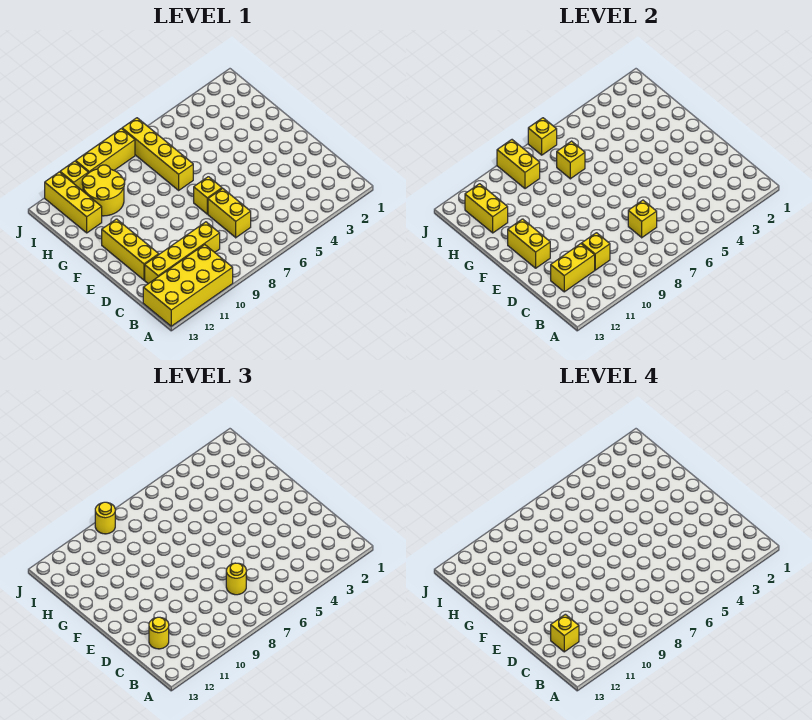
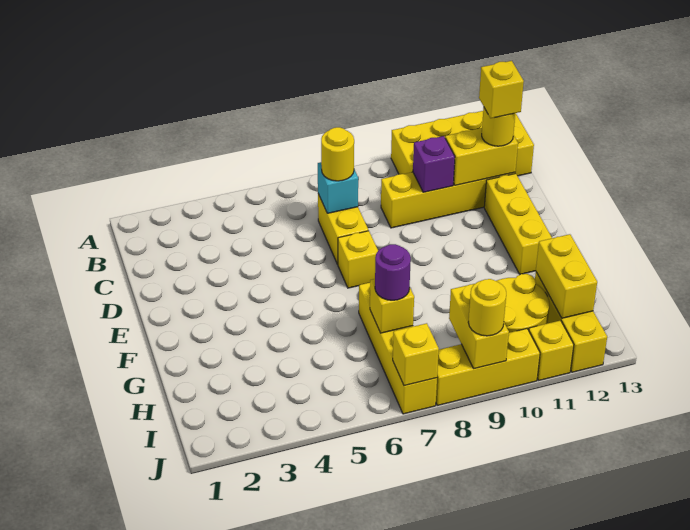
yellow brick C7 level 2 -> cyan brick C7 level 2
yellow brick C10 level 2 -> purple brick C10 level 2
yellow brick E12:F12 level 2 -> none
none -> purple round brick H7 level 3

